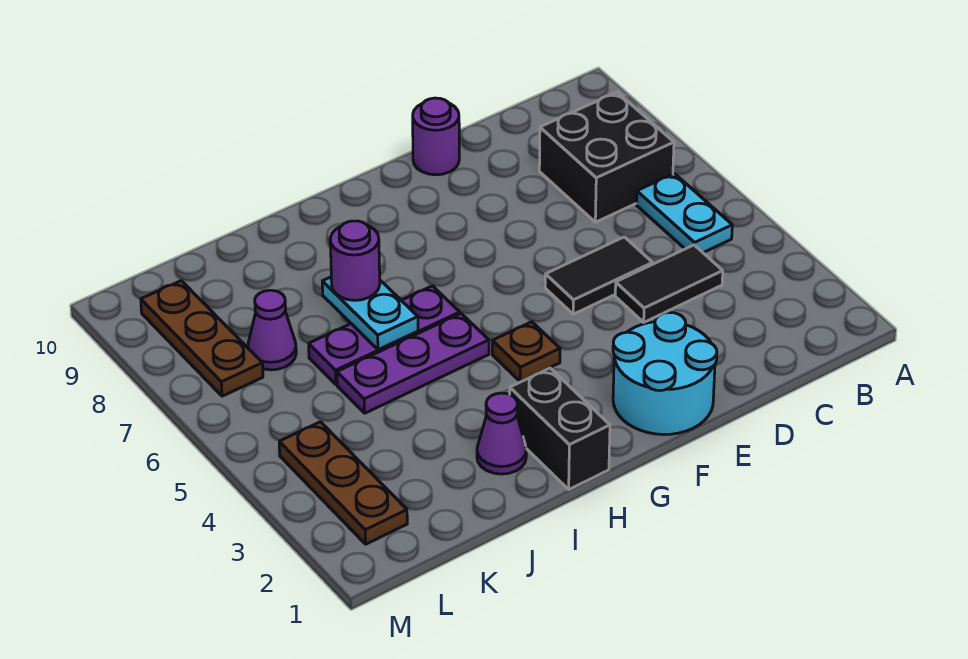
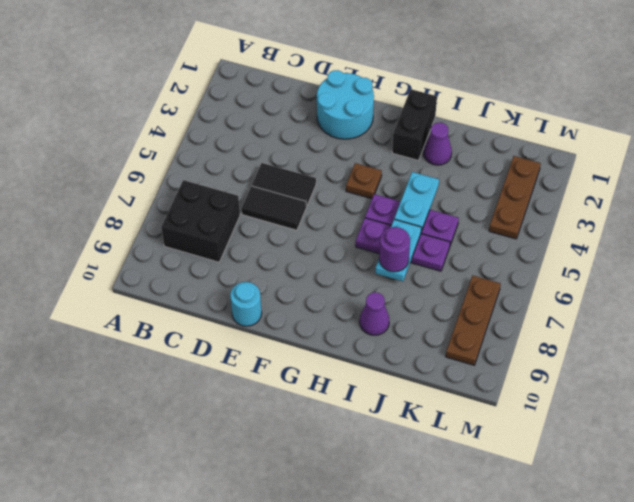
cyan plate B5:B6 level 1 -> cyan plate I4:I5 level 2
black tile C4:D4 level 1 -> black tile D6:E6 level 1
purple round brick E10 level 1 -> cyan round brick E10 level 1
purple cone K7 level 1 -> purple cone I9 level 1

